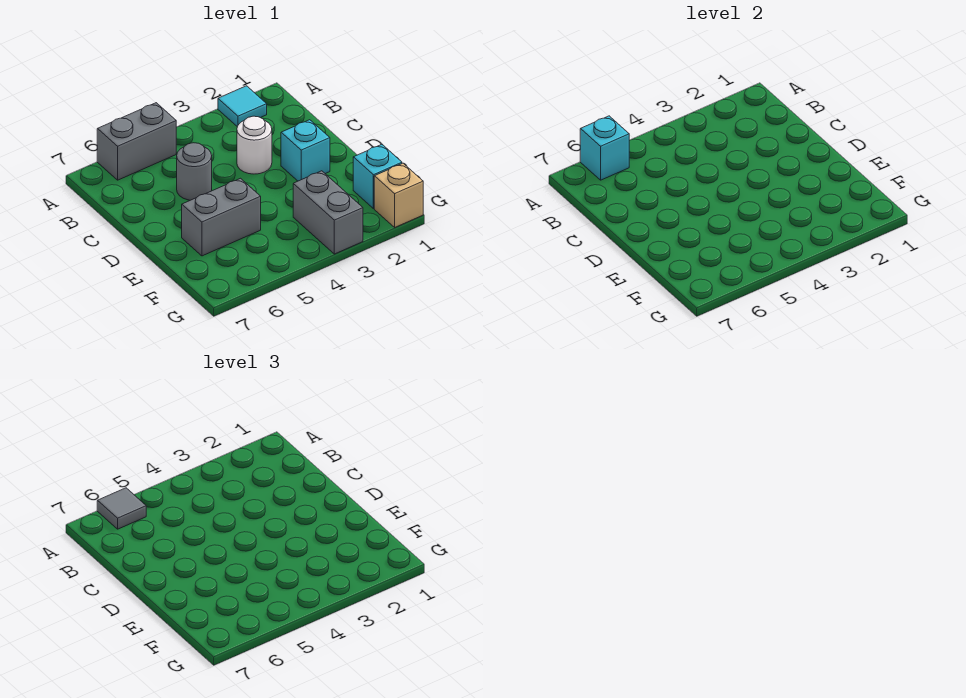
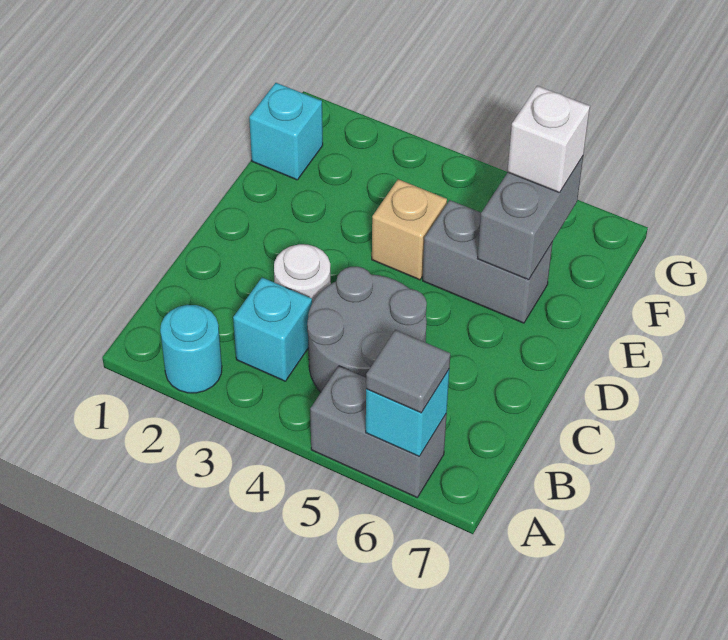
cyan tile A2 level 1 -> cyan round brick A2 level 1
grey round brick C5 level 1 -> grey round brick B4:C5 level 1
cyan brick D2 level 1 -> cyan brick B3 level 1
grey brick F3:G3 level 1 -> grey brick E6:F6 level 2
none -> white brick F6 level 3
tan brick G1 level 1 -> tan brick E4 level 1

